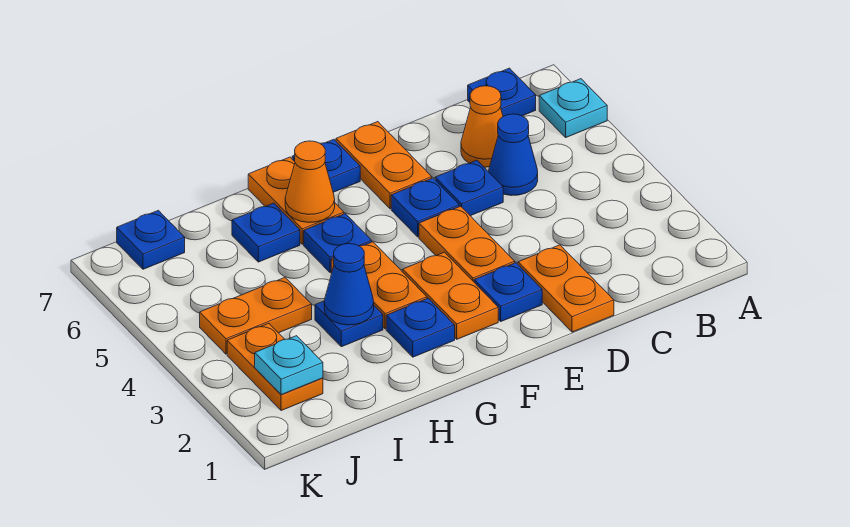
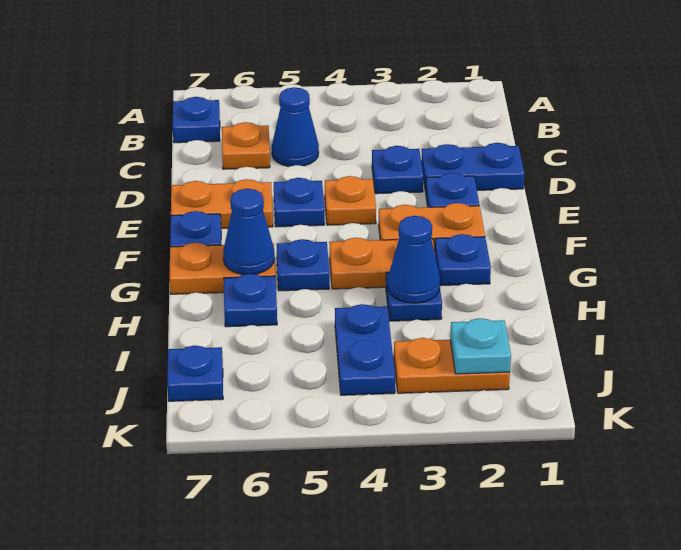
cyan plate A6 level 1 -> none
orange cone C6 level 1 -> orange plate C6 level 1
orange plate D1:D2 level 1 -> blue plate D1:D2 level 1
blue plate D5 level 1 -> blue plate D3 level 1
orange plate E3:E4 level 1 -> orange plate E4 level 1
orange cone G6 level 2 -> blue cone G6 level 2
orange plate I4:J4 level 1 -> blue plate I4:J4 level 1

